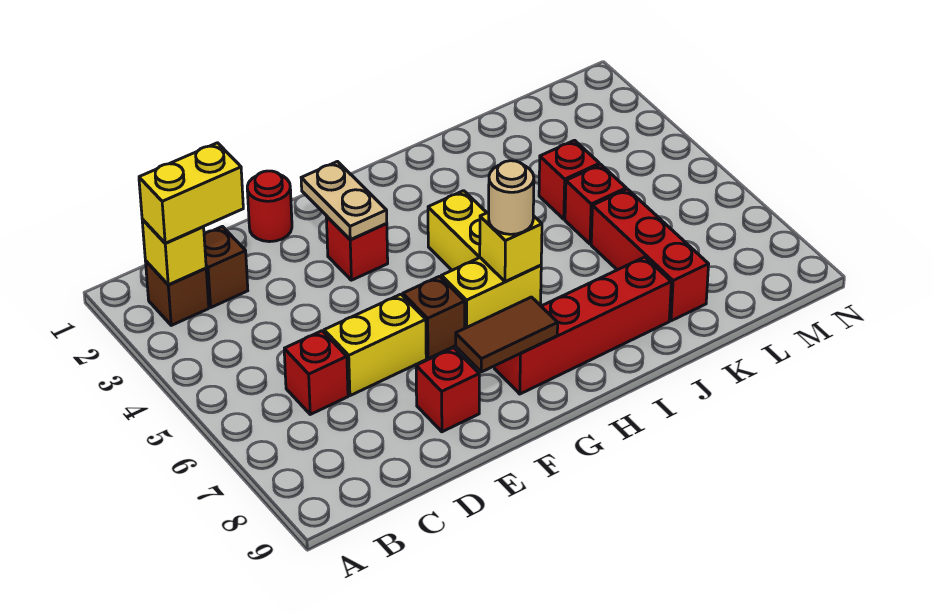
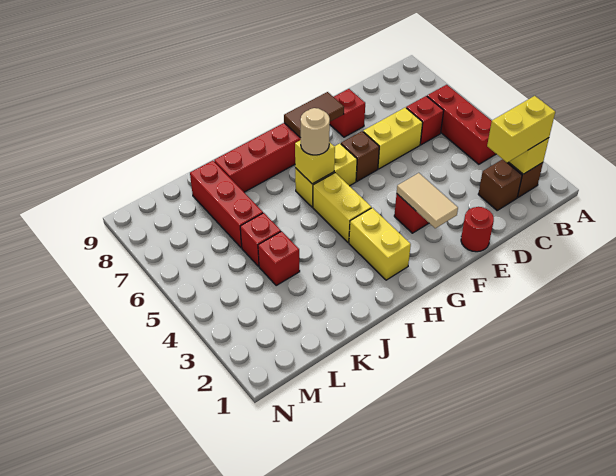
none -> red brick B4:B6 level 1
tan plate F2:F3 level 2 -> tan tile F2:F3 level 2
none -> yellow brick H2:H3 level 1

